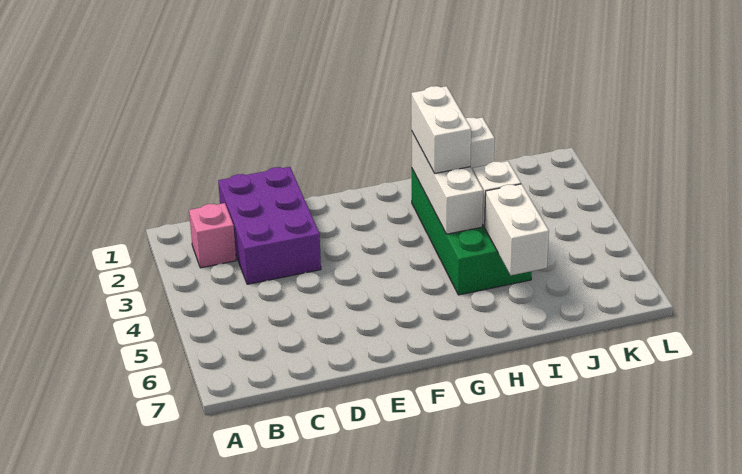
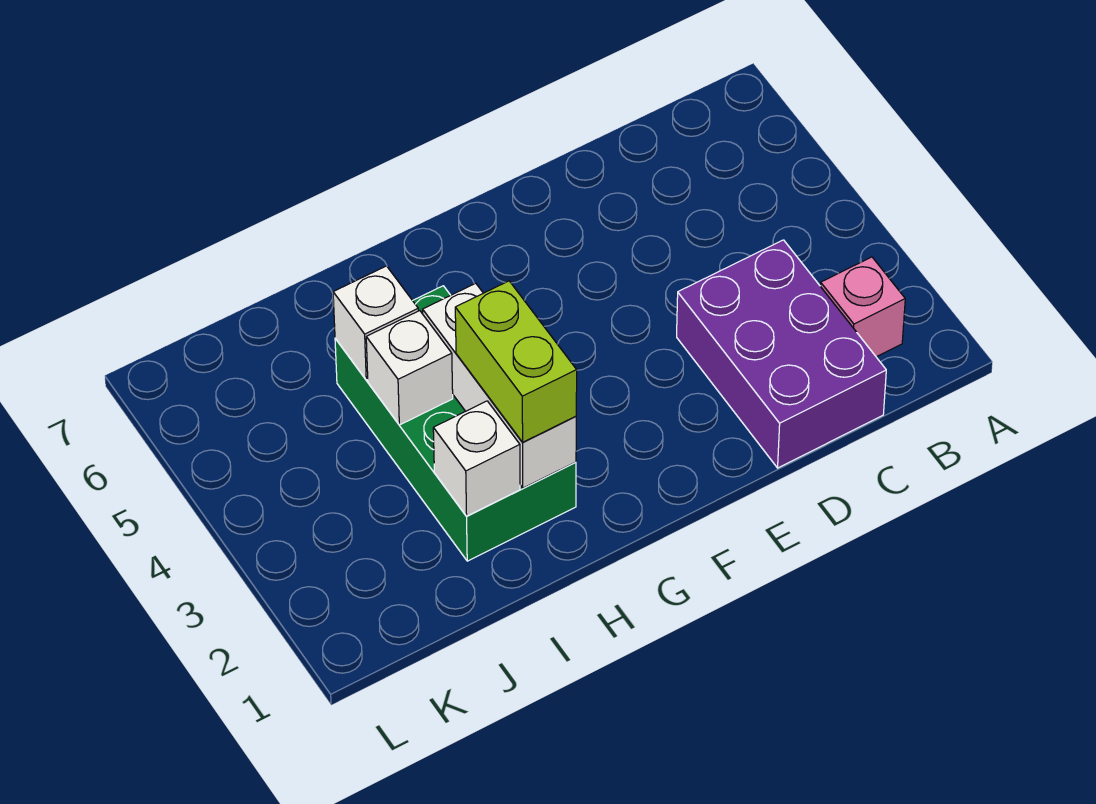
white brick H2:H3 level 3 -> lime brick H2:H3 level 3
white brick I5:I6 level 2 -> white brick I5 level 2

